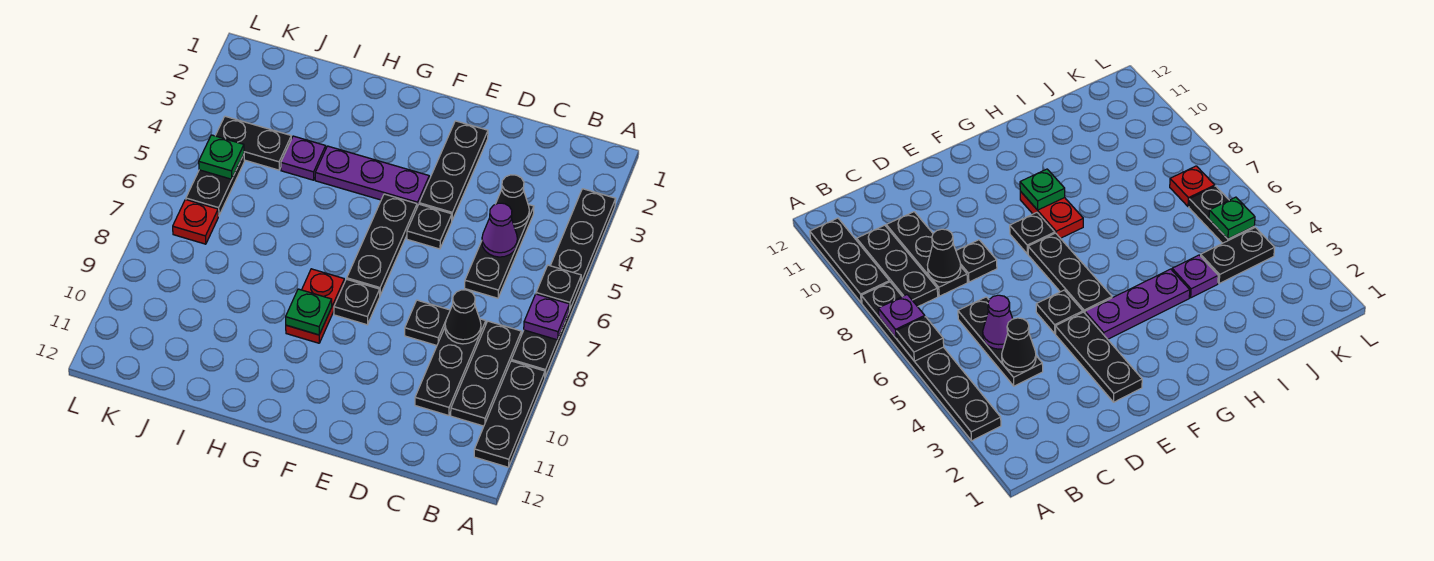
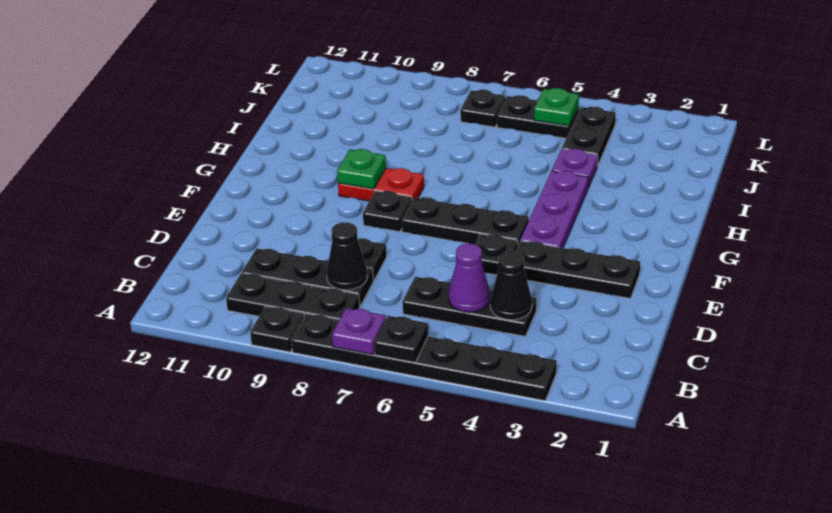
black plate A9:A11 level 1 -> black plate A9 level 1
red plate K7 level 1 -> black plate K7 level 1

